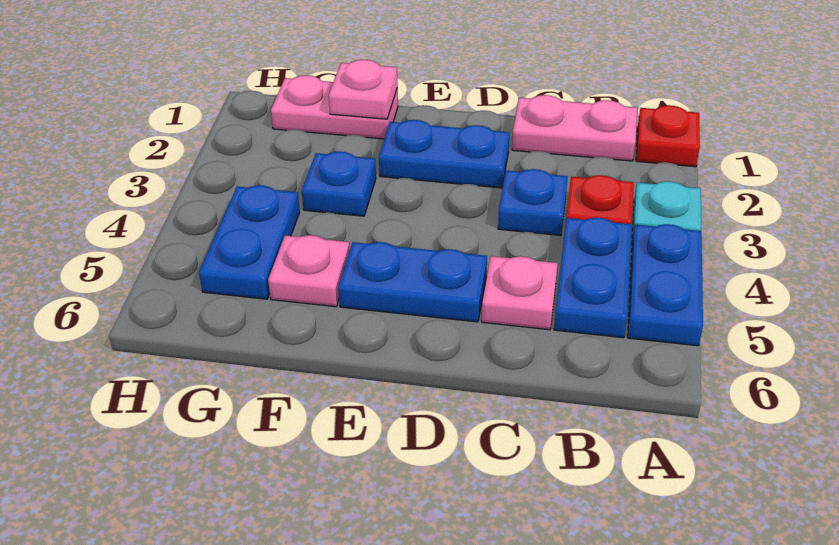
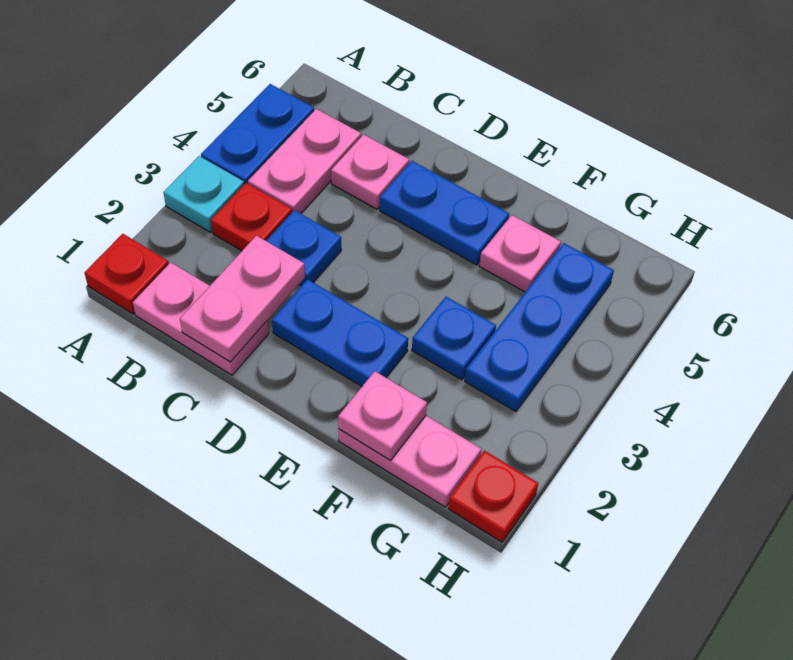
blue plate B4:B5 level 1 -> pink plate B4:B5 level 1
none -> pink plate C1:C2 level 2
blue plate G4:G5 level 1 -> blue plate G3:G5 level 1
none -> red plate H1 level 1

